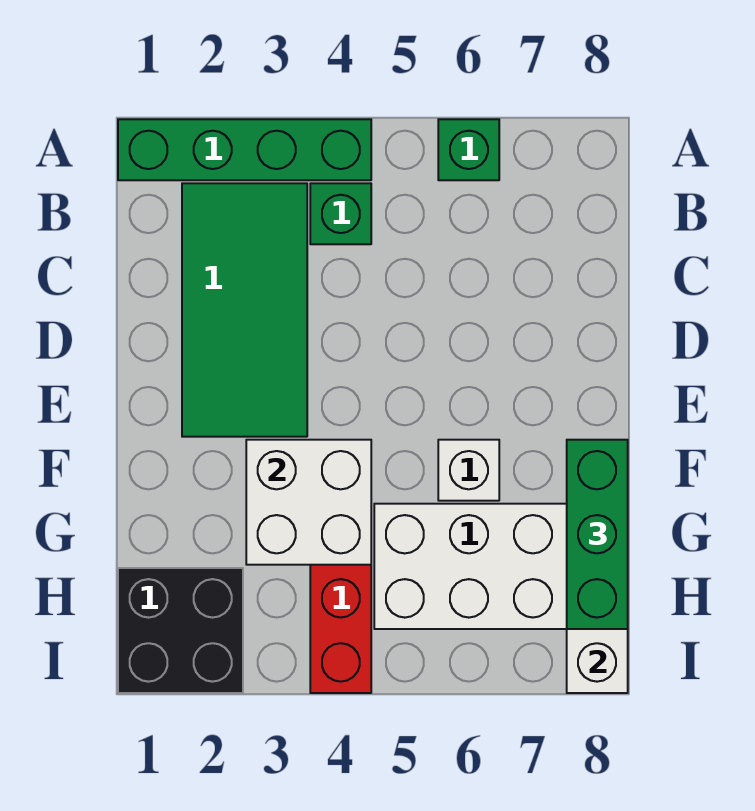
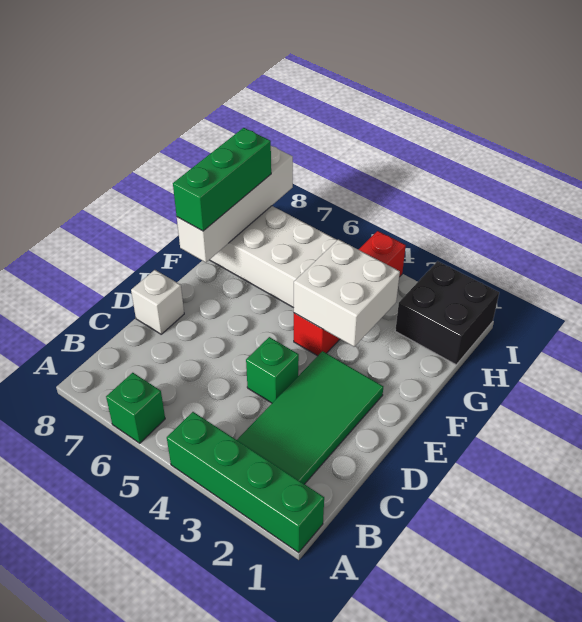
green brick B4 level 1 -> green brick D4 level 1
white brick F6 level 1 -> white brick D8 level 1

